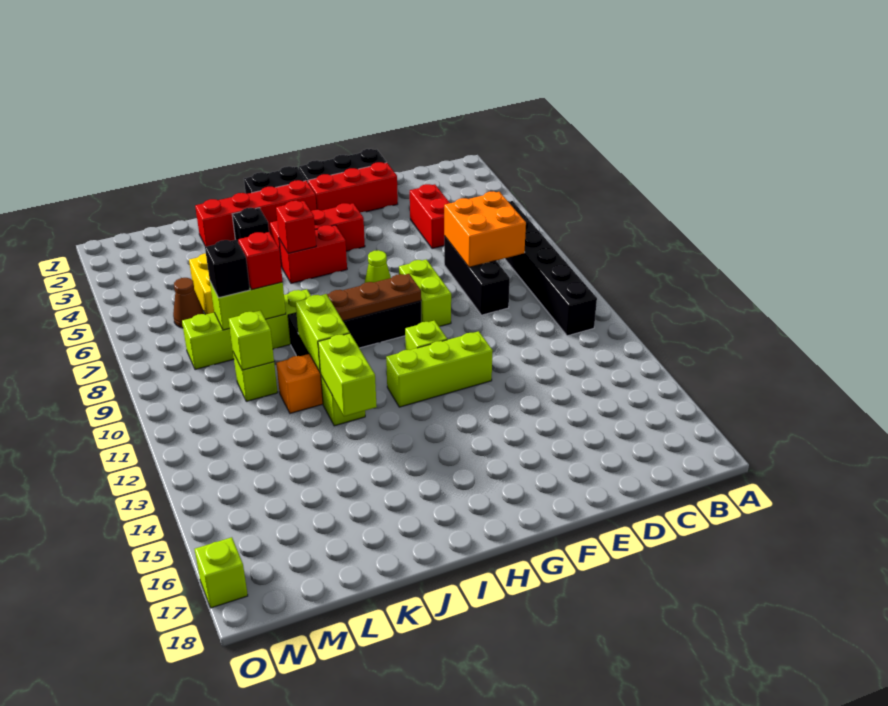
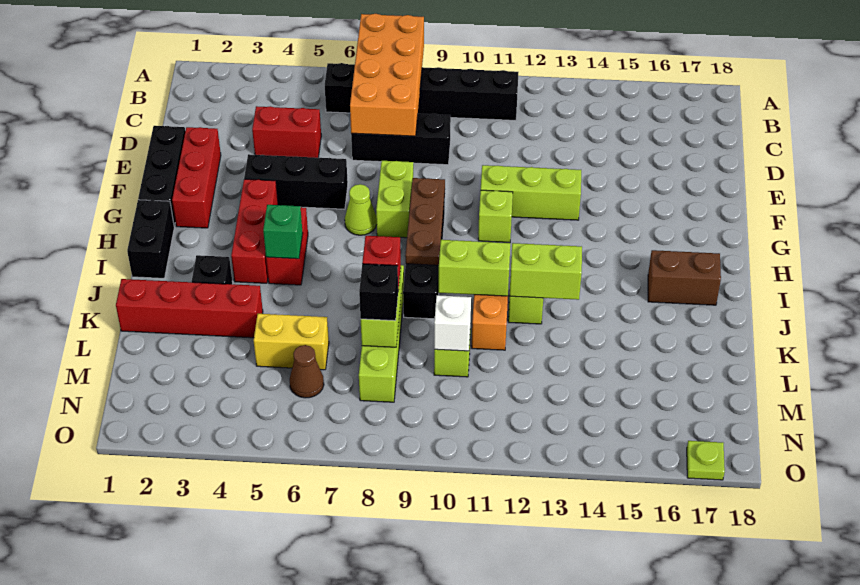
orange brick C7:D8 level 2 -> orange brick A7:D8 level 2
none -> black brick F4:F6 level 1
lime brick F8:F9 level 1 -> lime brick F8:G8 level 1
lime brick F12:H12 level 1 -> lime brick F11:F13 level 1
red brick H2:K2 level 1 -> red brick K1:K4 level 1
red brick I5 level 2 -> green brick I5 level 2
none -> brown brick I16:I17 level 1
lime brick L10 level 2 -> white brick L10 level 2
lime brick O17 level 1 -> lime plate O17 level 1

